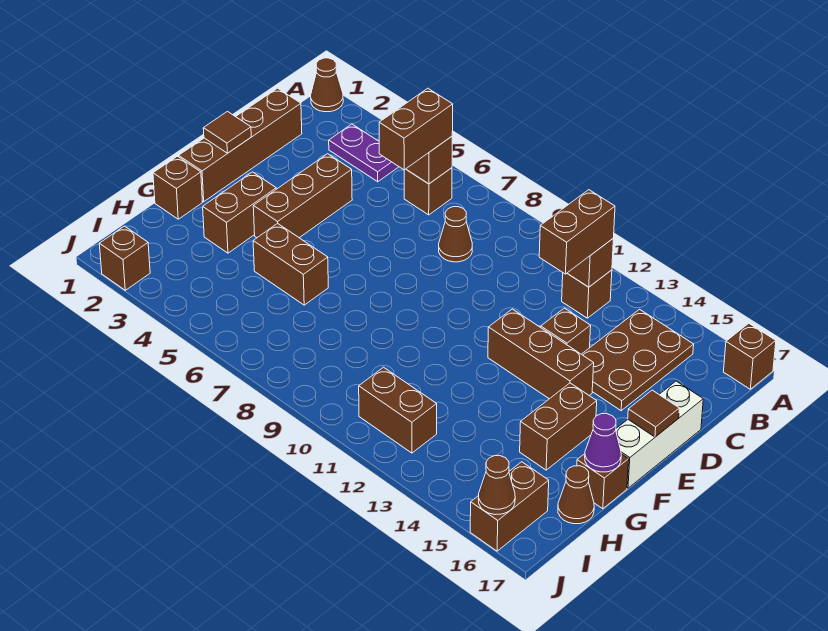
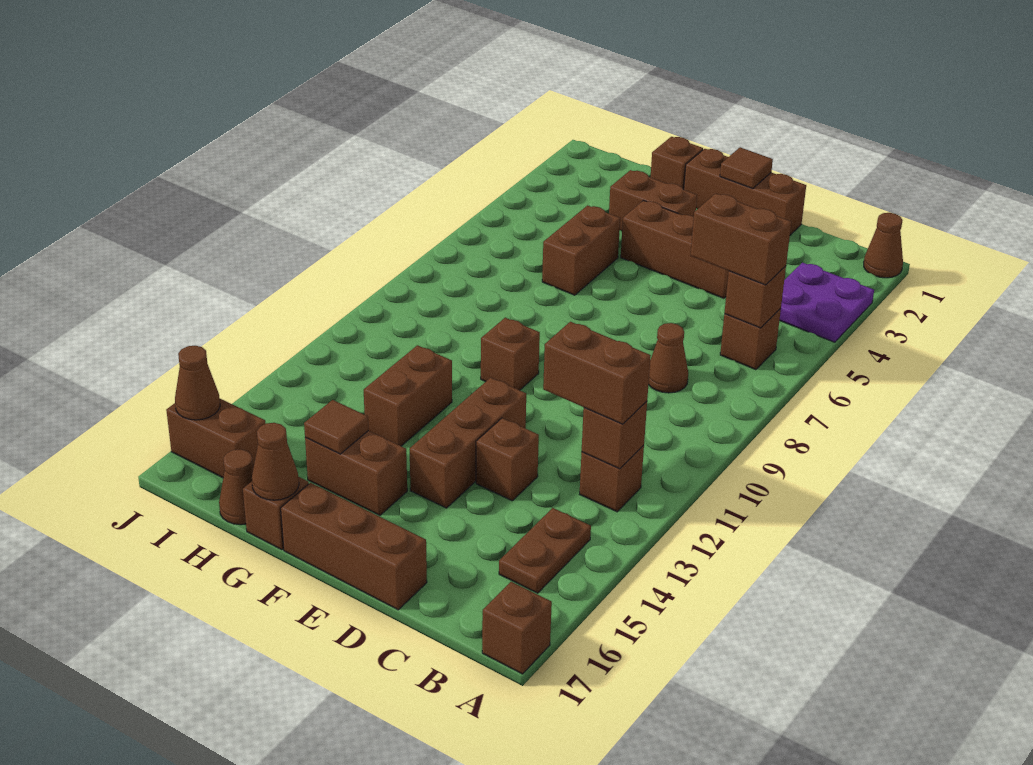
purple plate B3:B4 level 1 -> purple plate A3:B4 level 1
brown plate B14:D15 level 1 -> brown plate B14:B15 level 1
brown brick C1:F1 level 1 -> brown brick D1:F1 level 1
white brick D17:F17 level 1 -> brown brick D17:F17 level 1
brown tile E17 level 2 -> brown tile G15 level 2
purple cone G17 level 2 -> brown cone G17 level 2
brown brick I11:I12 level 1 -> brown brick G12:G13 level 1
brown brick J2 level 1 -> brown brick F10 level 1

